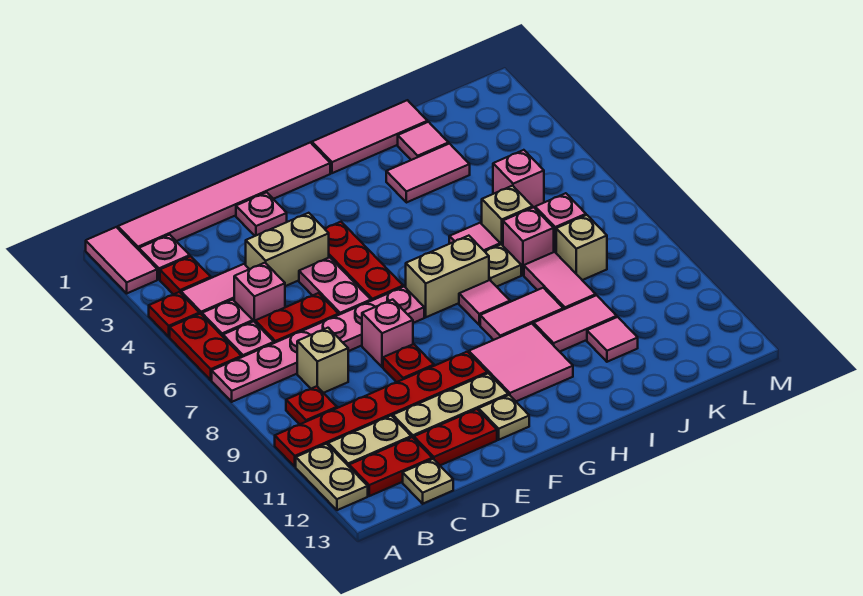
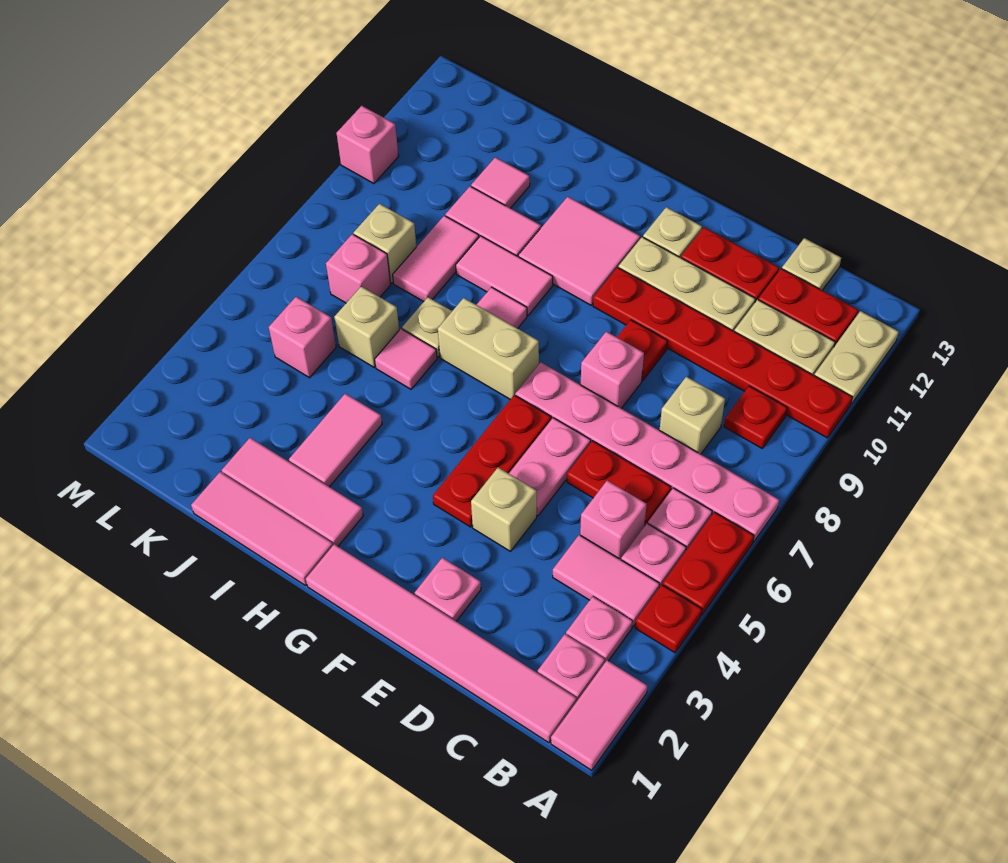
red plate B3 level 1 -> pink plate B3 level 1
tan brick D4:E4 level 1 -> tan brick E4 level 1
pink tile I3:J3 level 1 -> pink tile I3:I4 level 1
pink tile J2 level 1 -> pink tile H2:J2 level 1
pink brick J7 level 1 -> pink brick M10 level 1

